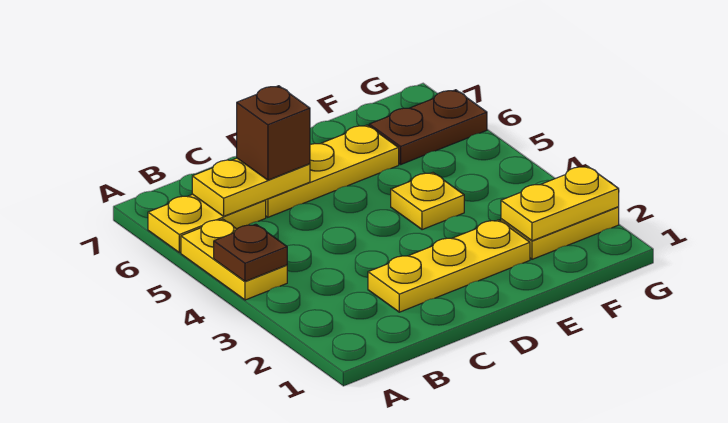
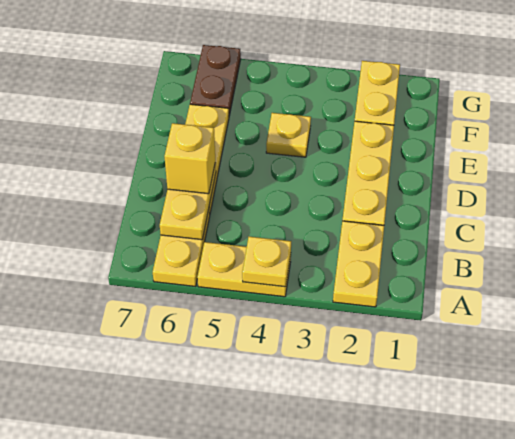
brown plate A4 level 2 -> yellow plate A4 level 2
brown brick C6 level 3 -> yellow brick C6 level 3
yellow plate F2:G2 level 2 -> yellow plate A2:B2 level 1

